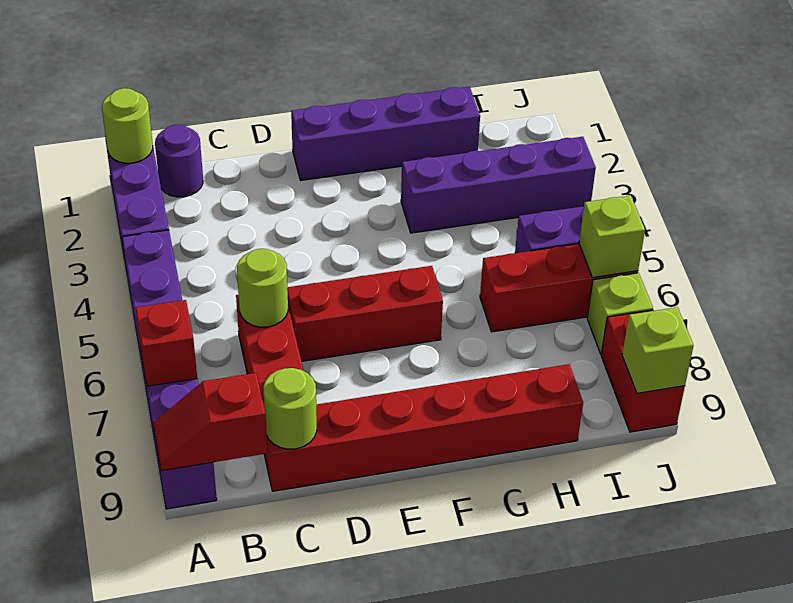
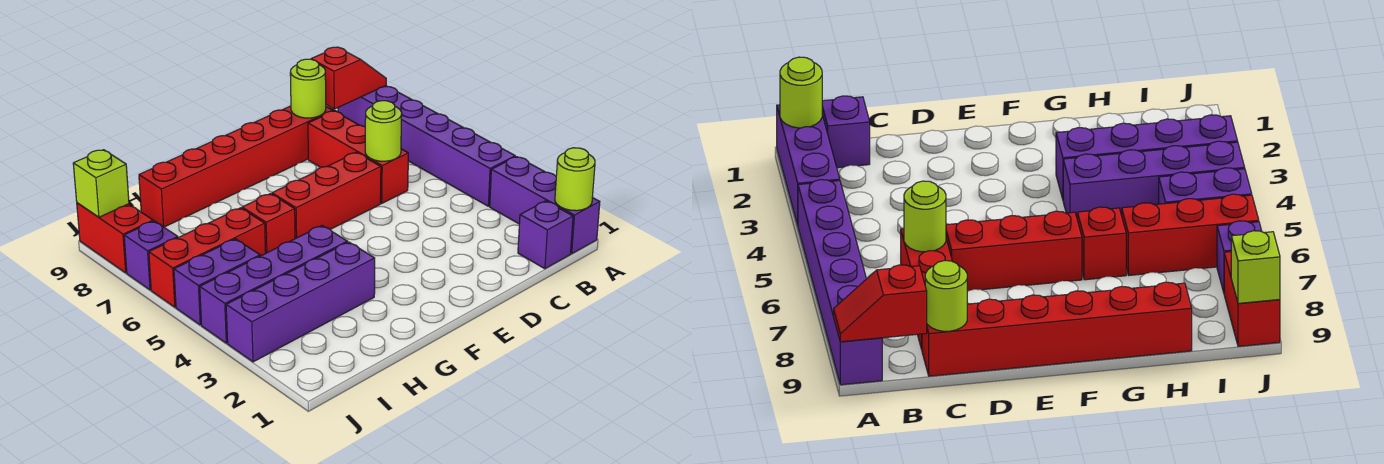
red brick A7 level 2 -> red brick G6 level 1
purple round brick B1 level 1 -> purple brick B1 level 1
purple brick E1:H1 level 1 -> purple brick G4:J4 level 1
lime brick J6 level 2 -> none
lime brick J7 level 1 -> purple brick J7 level 1

